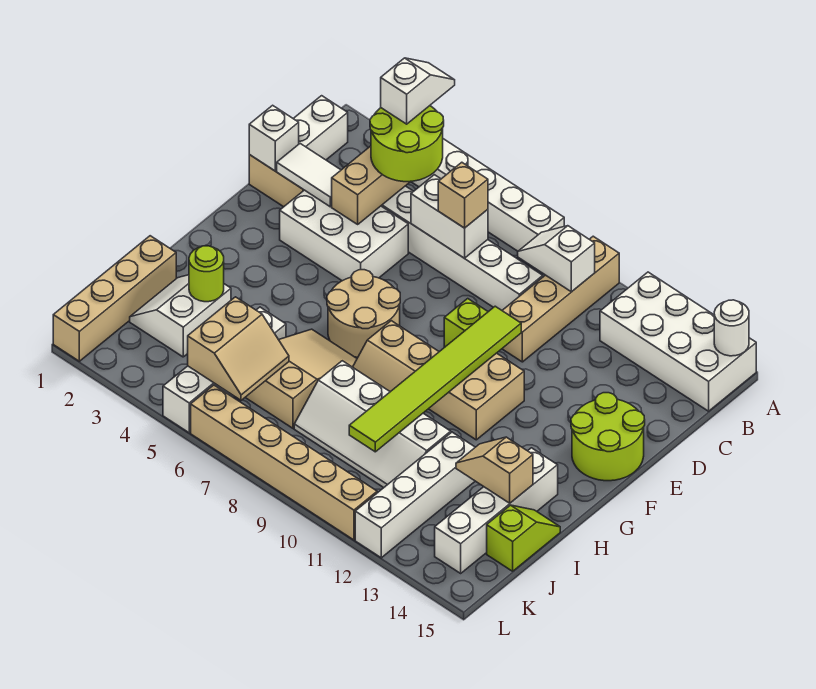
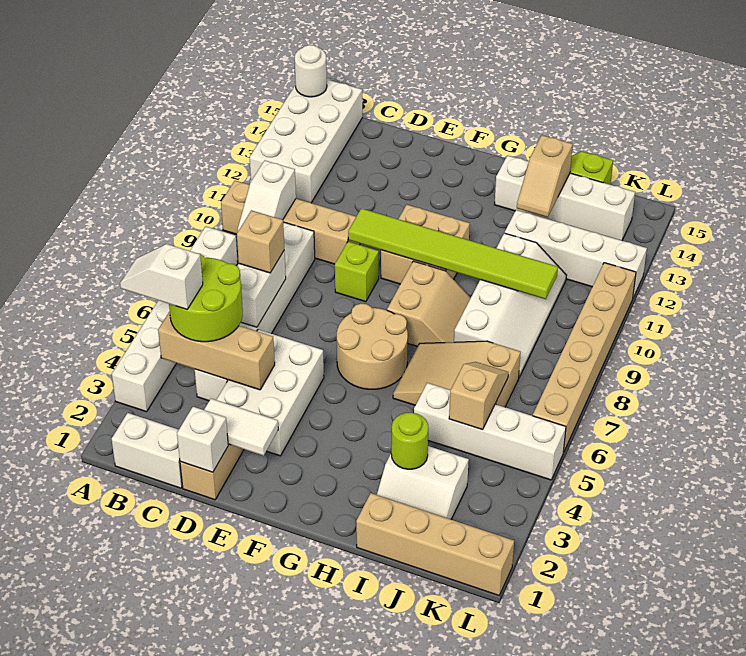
white tile D2:D3 level 2 -> white tile D2:E2 level 2
lime round brick E14:F15 level 1 -> none
tan slope J5:K6 level 2 top 5 -> tan slope J5:J6 level 2 top 5

